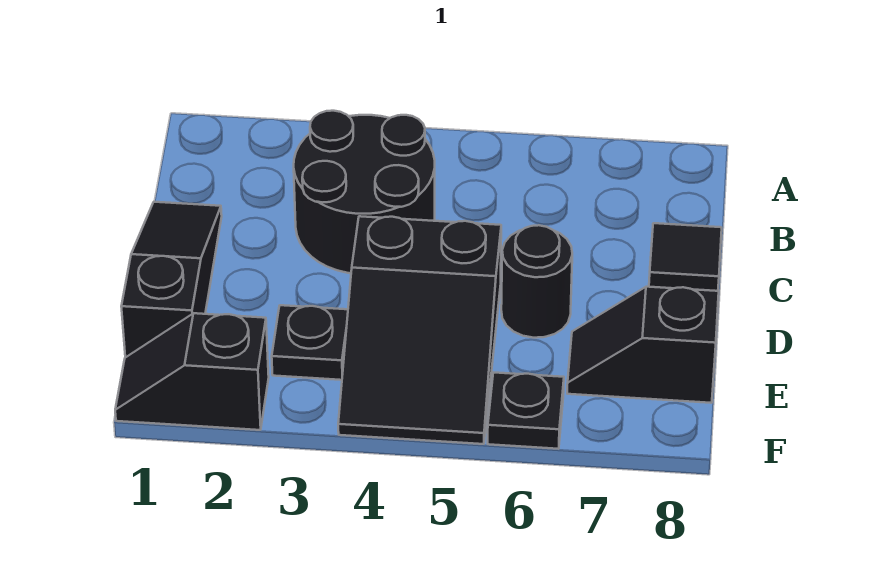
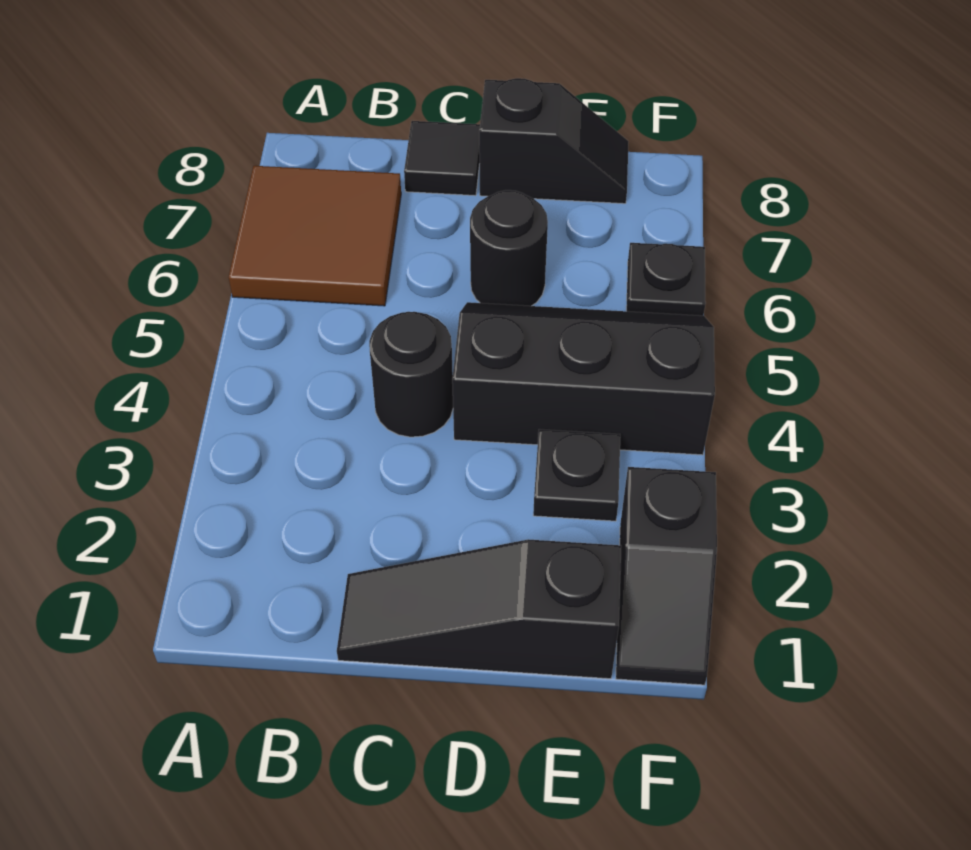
none -> brown tile A6:B7 level 1
black round brick B3:C4 level 1 -> black round brick C4 level 1
black slope D4:F5 level 1 top D -> black slope D4:F5 level 1 top 4
black slope E7:E8 level 1 top 8 -> black slope D8:E8 level 1 top D

